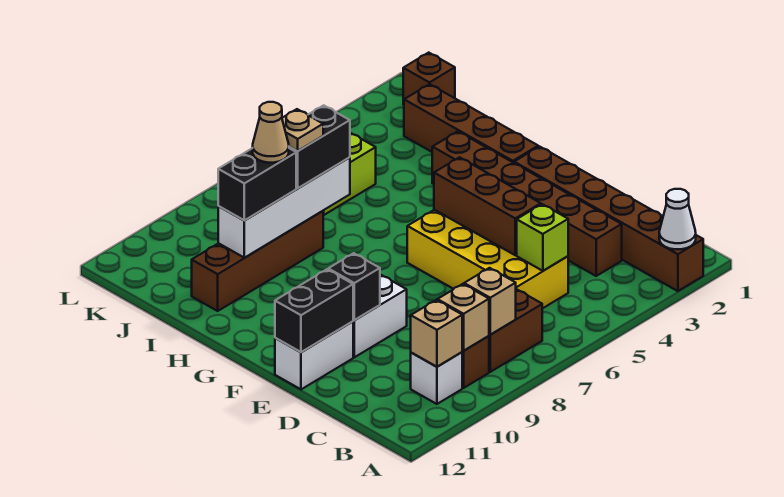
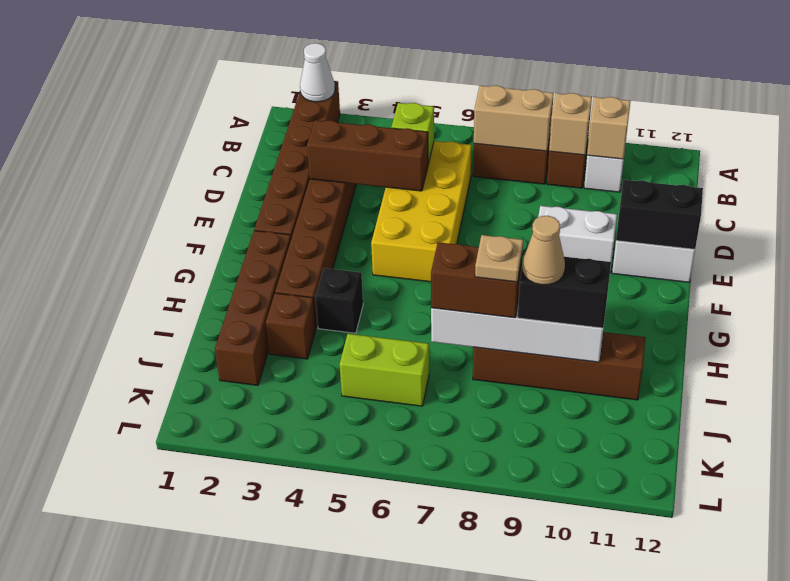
tan brick B8 level 2 -> tan brick B7:B8 level 2
brown brick D5:F5 level 2 -> brown brick D3:D5 level 2
black brick E10 level 2 -> black brick H4 level 1
black brick I7:I8 level 3 -> brown brick I7:I8 level 3
brown brick K1 level 1 -> brown brick I3 level 1

